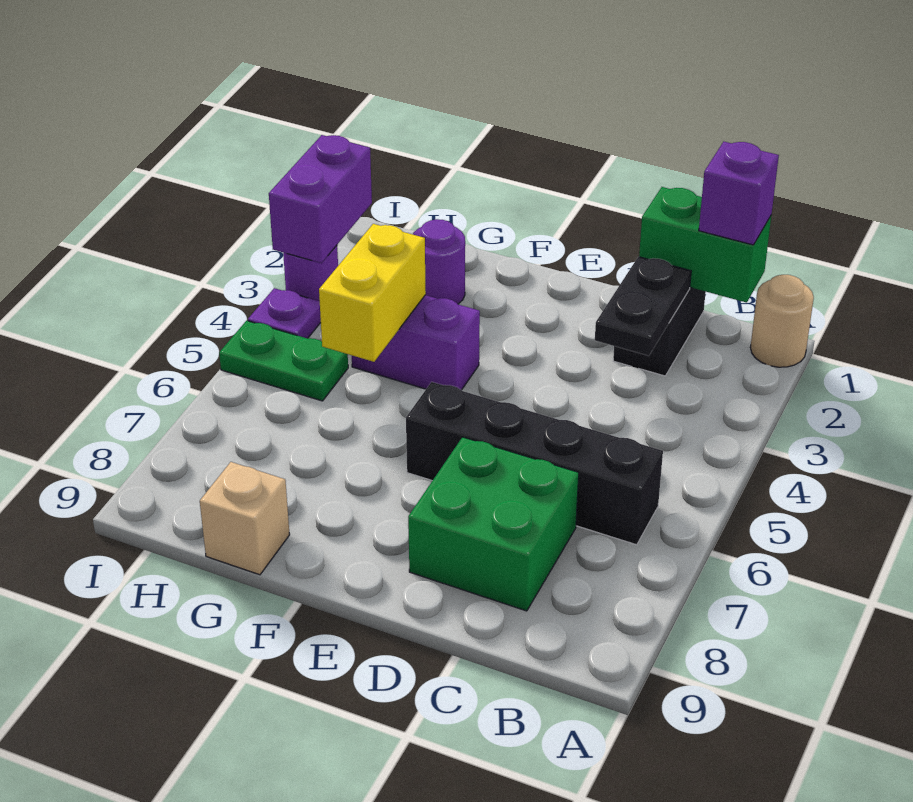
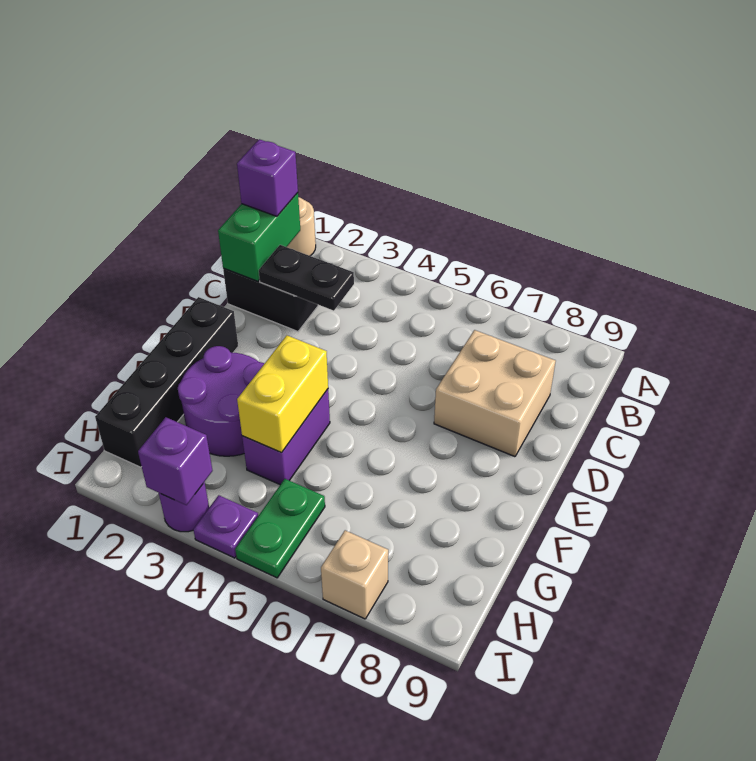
black brick B6:E6 level 1 -> black brick E1:H1 level 1
green brick C7:D8 level 1 -> tan brick C7:D8 level 1
purple round brick G2 level 1 -> purple round brick F2:G3 level 1
yellow brick G4:G5 level 2 -> yellow brick F4:G4 level 2
tan brick G9 level 1 -> tan brick I7 level 1
purple brick I2:I3 level 2 -> purple brick I3 level 2

